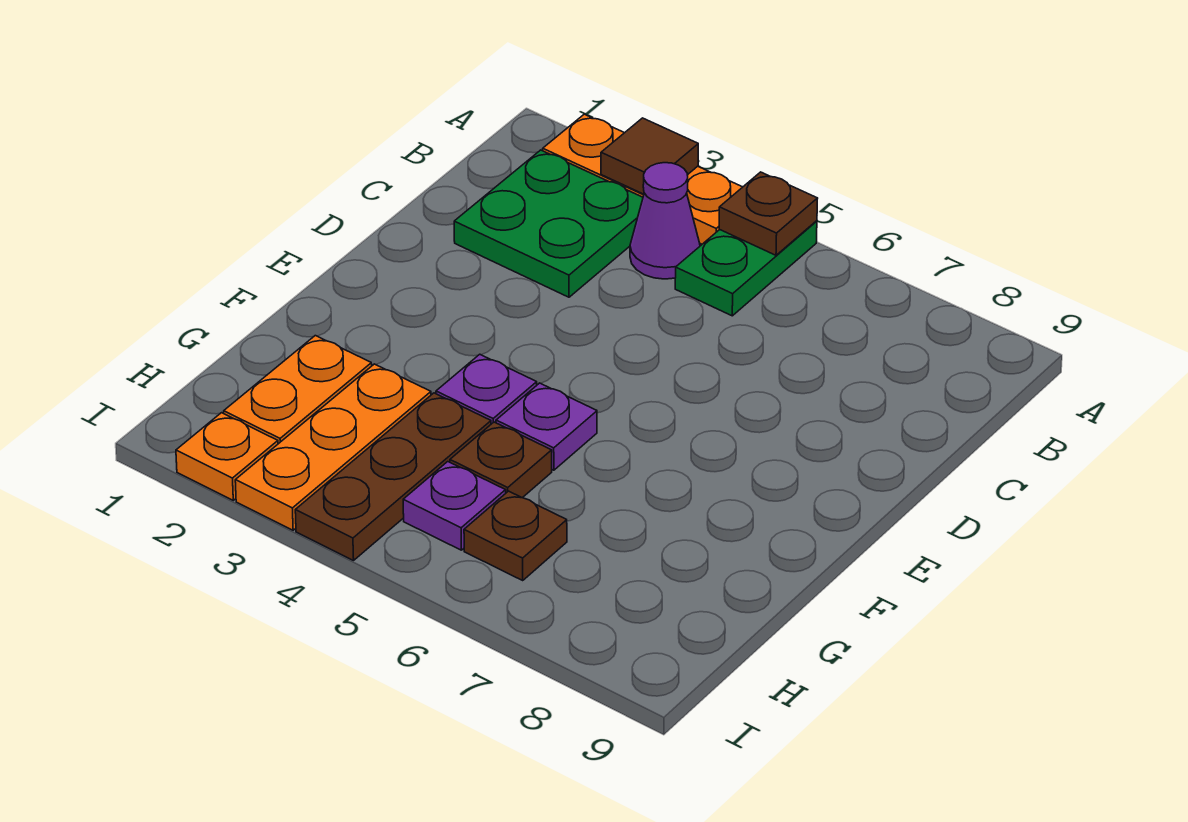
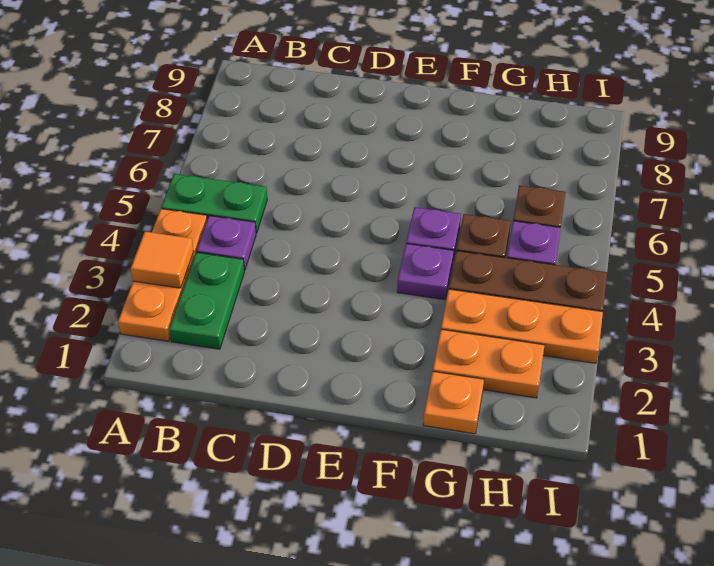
brown tile A3 level 2 -> orange tile A3 level 2
brown plate A5 level 2 -> none
green plate B2:C3 level 1 -> green plate B2:B3 level 1
purple cone B4 level 1 -> purple plate B4 level 1
orange plate I2 level 1 -> orange plate G1 level 1

